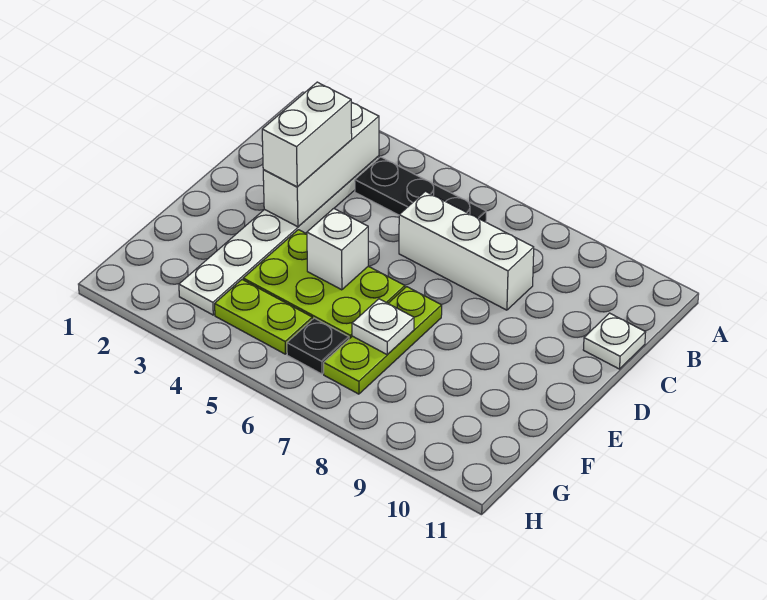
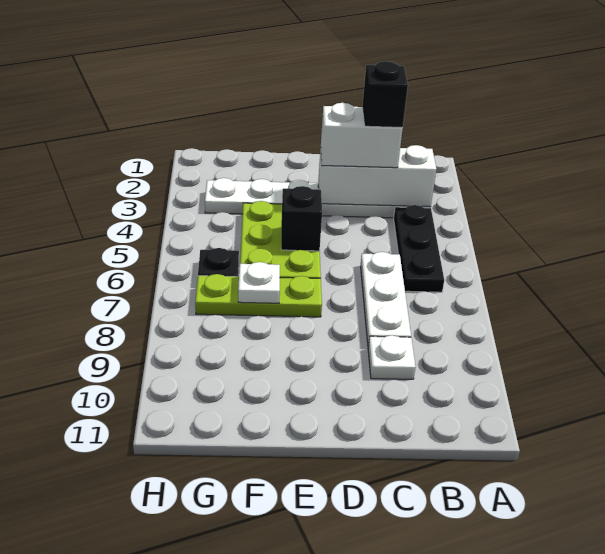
none -> black brick C3 level 4
white brick C6:C8 level 1 -> white plate C6:C8 level 1
white plate C11 level 1 -> white plate C9 level 1
white brick E5 level 2 -> black brick E5 level 2
lime plate G4:G5 level 1 -> none

